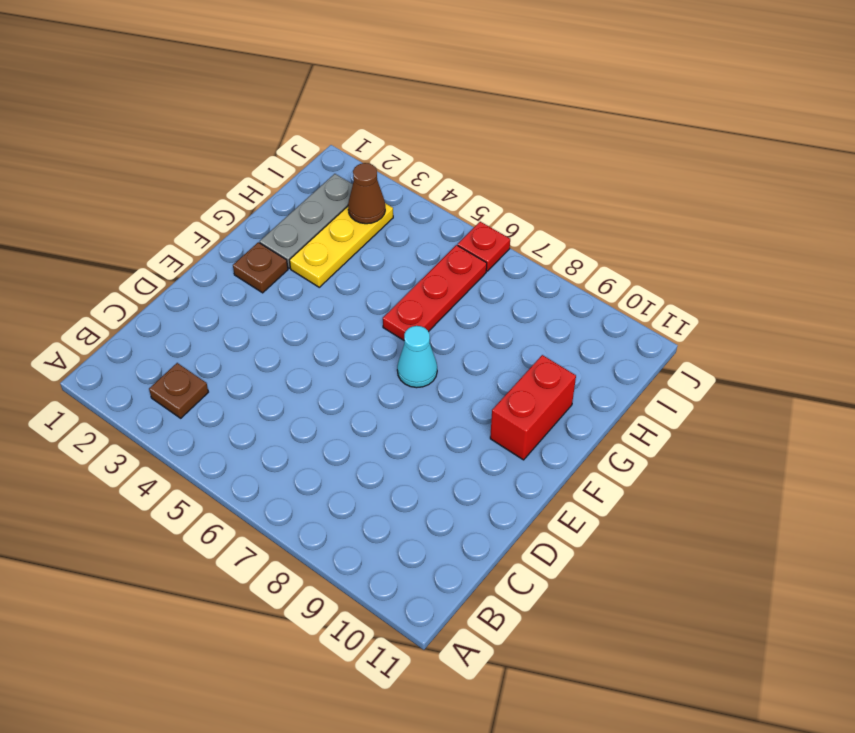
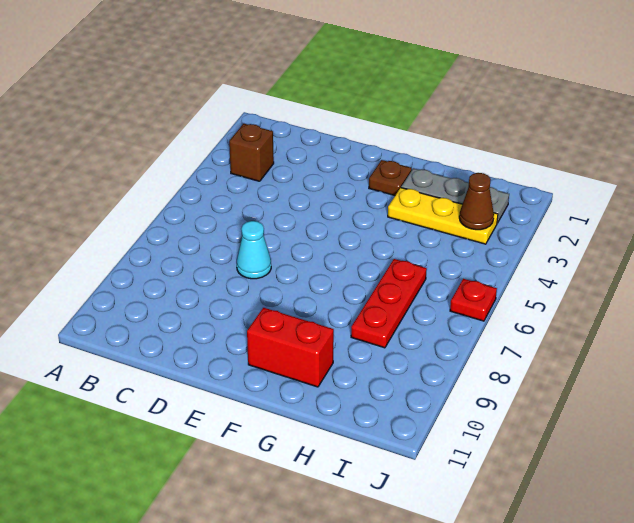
brown plate B3 level 1 -> brown brick B3 level 1
cyan cone F7 level 1 -> cyan cone D7 level 1
red plate G6:I6 level 1 -> red plate H6:H8 level 1

